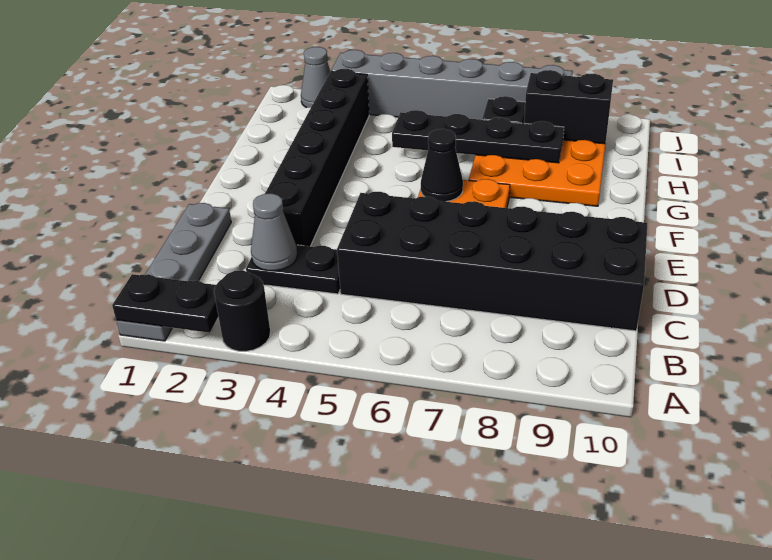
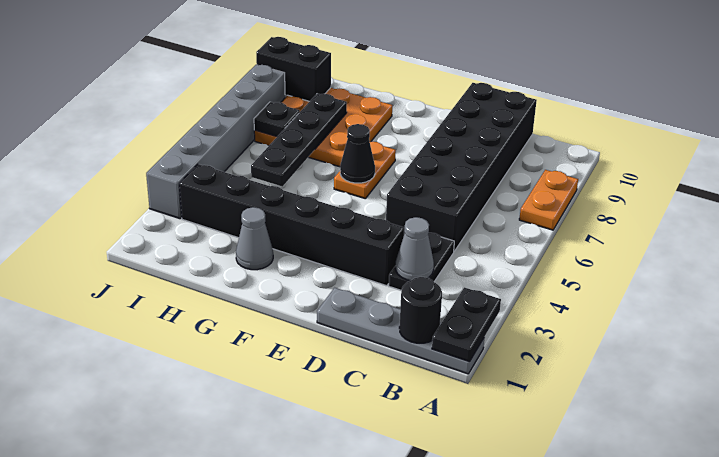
black round brick A3 level 1 -> black round brick B1 level 2
none -> orange plate A7:A8 level 1
black brick I8:I9 level 2 -> black brick I9:J9 level 2
grey cone J2 level 1 -> grey cone G2 level 1

